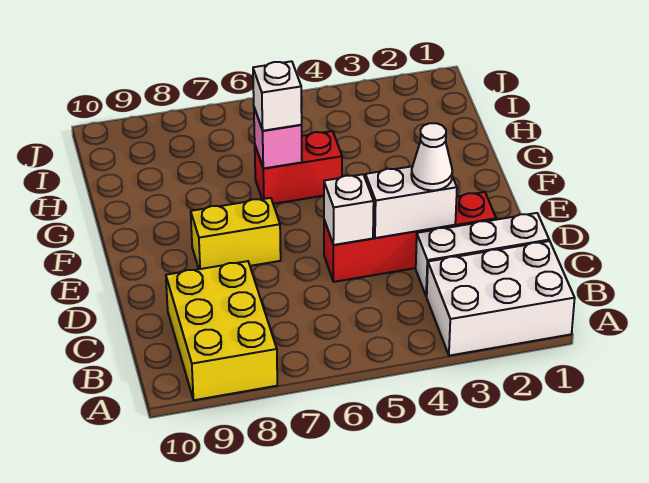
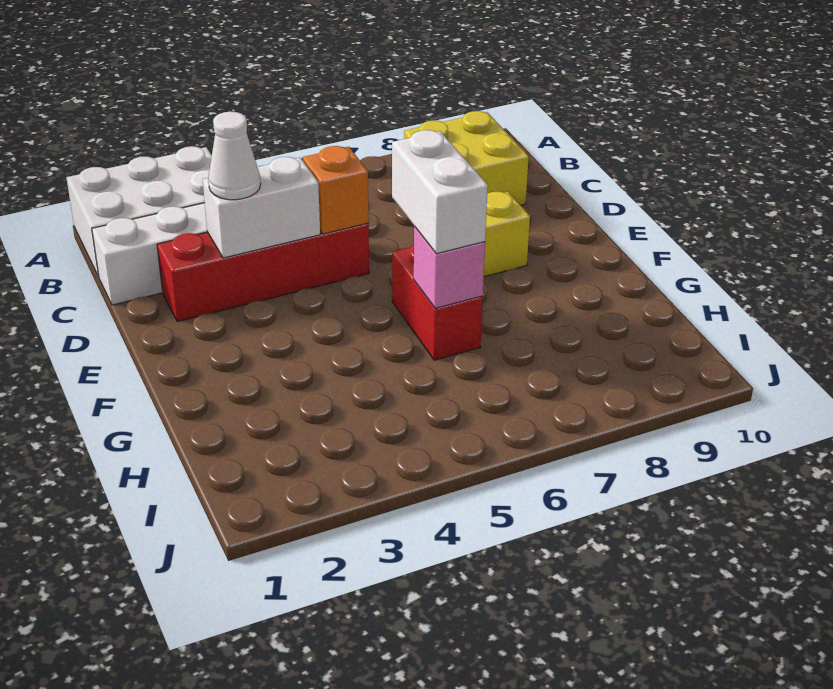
yellow brick A8:C9 level 1 -> yellow brick B8:C9 level 1
white brick D5 level 2 -> orange brick D5 level 2
red brick G5:G6 level 1 -> red brick F6:G6 level 1
white brick G6 level 3 -> white brick F6:G6 level 3

